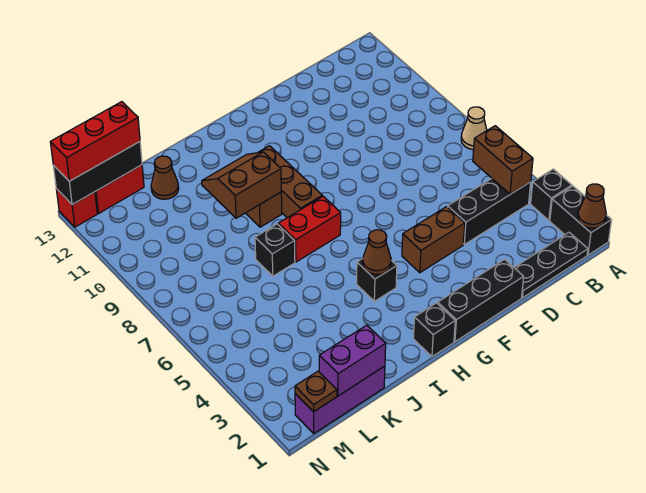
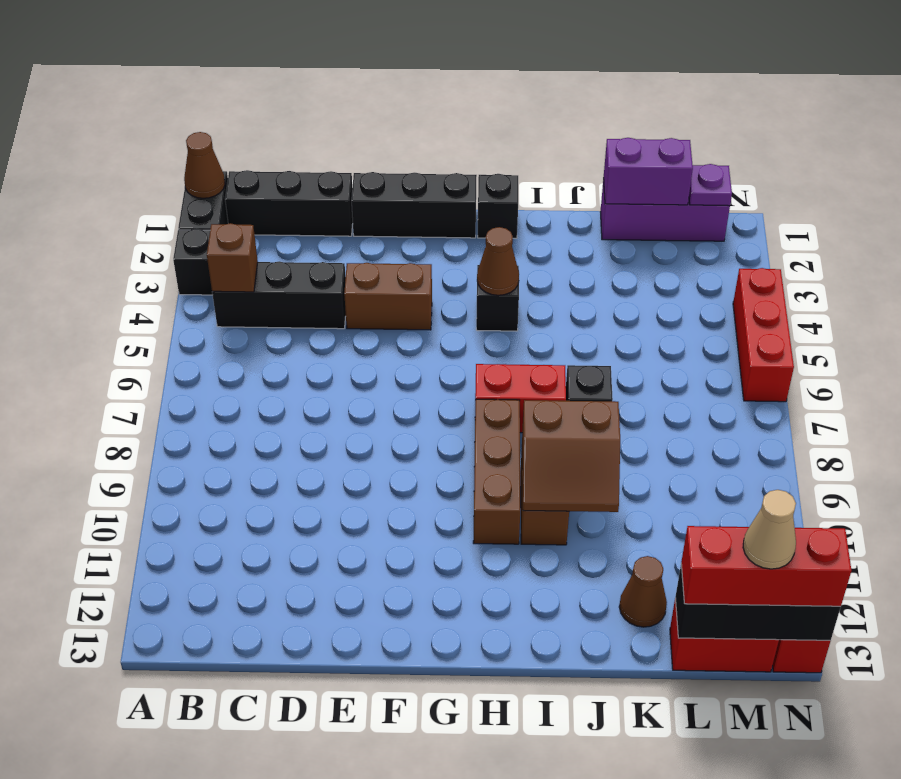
tan cone A7 level 1 -> tan cone M13 level 4
black plate B1:D1 level 1 -> black brick B1:D1 level 1
brown brick B4:B5 level 2 -> brown brick B4 level 2
brown plate M1 level 2 -> purple plate M1 level 2
none -> red brick N4:N6 level 1

